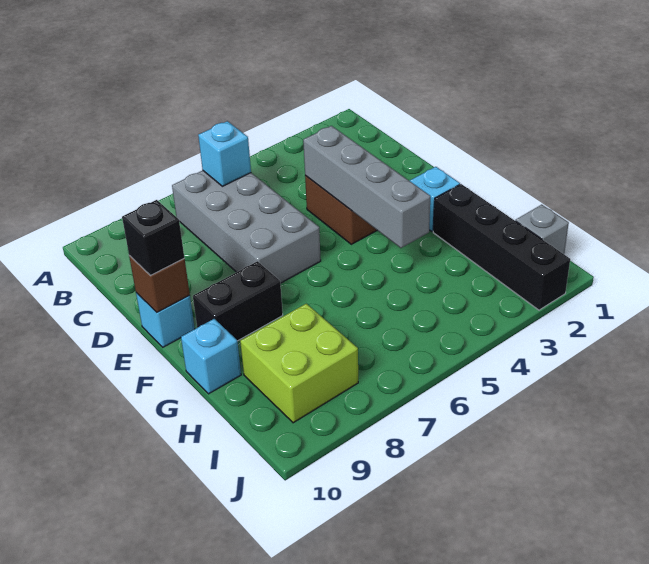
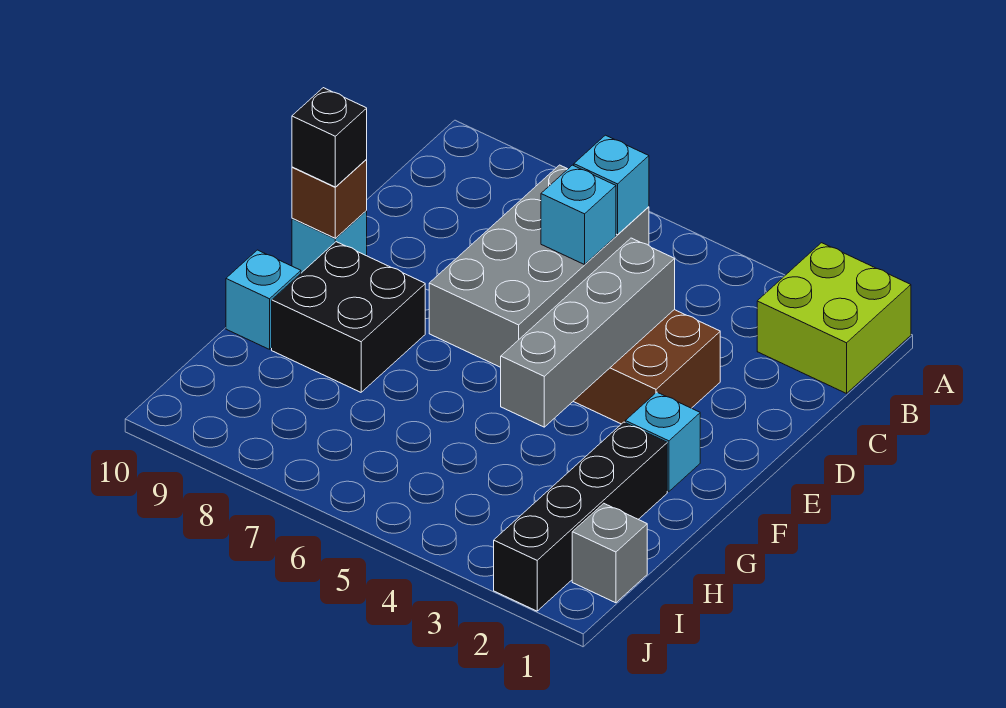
none -> cyan brick C6 level 2
black brick F8:F9 level 1 -> black brick F8:G9 level 1
lime brick H8:I9 level 1 -> lime brick A1:B2 level 1

